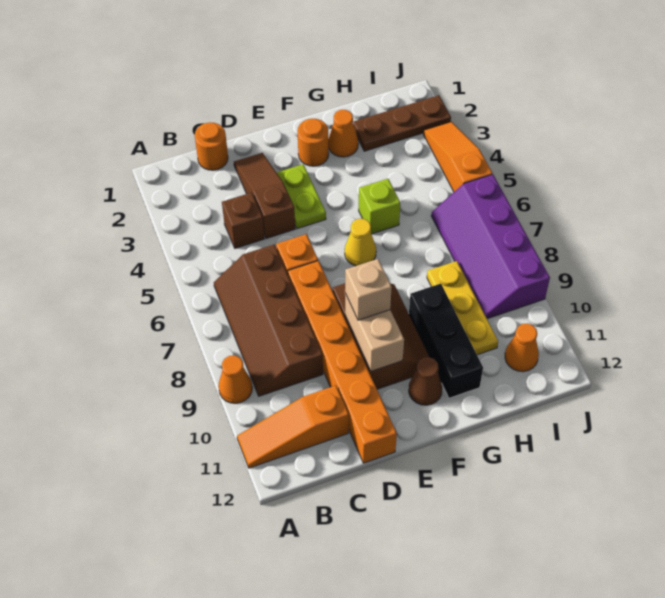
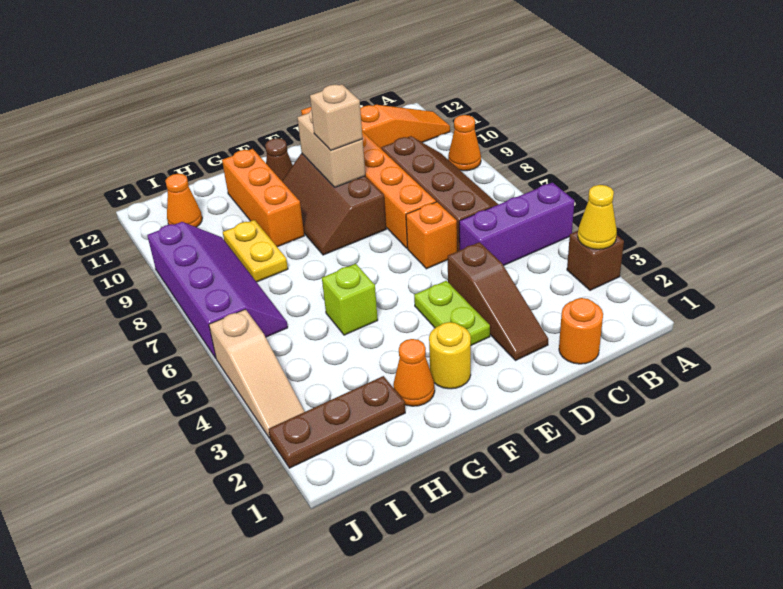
none -> purple brick A5:C5 level 1
brown brick C4 level 1 -> brown brick A3 level 1
orange round brick F2 level 1 -> yellow round brick F2 level 1
yellow cone F6 level 1 -> yellow cone A3 level 2
black brick G9:G11 level 1 -> orange brick G9:G11 level 1
yellow plate H8:H10 level 1 -> yellow plate H8:H9 level 1
orange slope J3:J5 level 1 top 5 -> tan slope J3:J5 level 1 top 5

